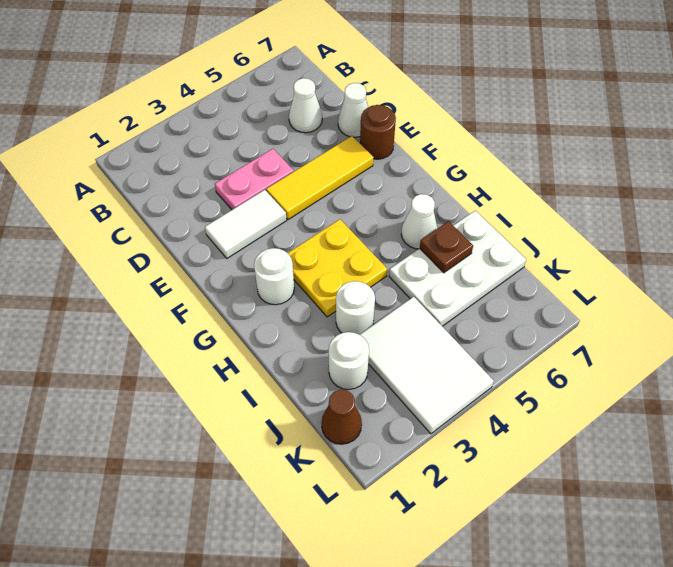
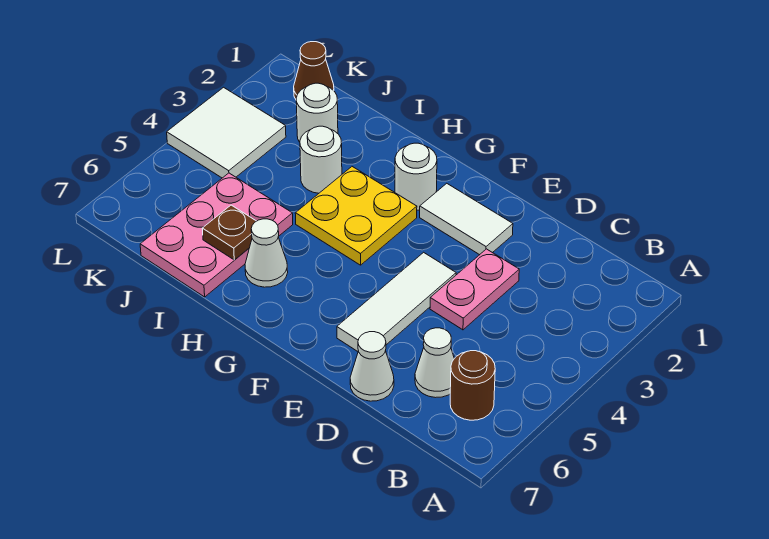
white tile E2:E3 level 1 -> white tile E2:F2 level 1
yellow tile E4:E6 level 1 -> white tile E4:E6 level 1
brown round brick E7 level 1 -> brown round brick B6 level 1
white plate I5:J7 level 1 -> pink plate I5:J7 level 1
white tile J3:L4 level 1 -> white tile K3:L4 level 1

